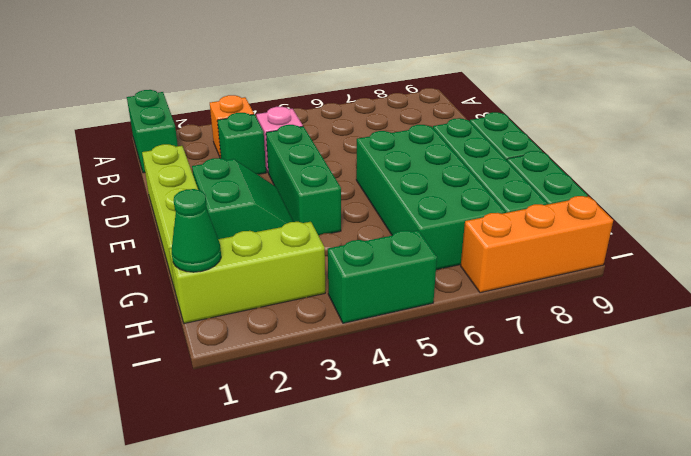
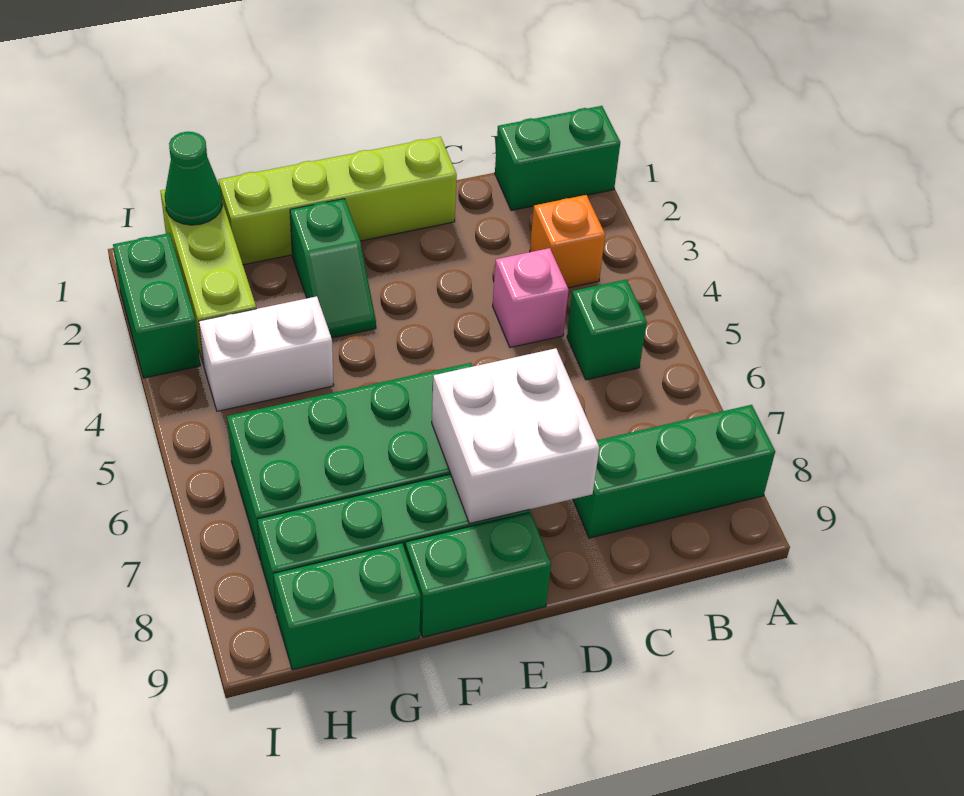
green brick C3 level 1 -> green brick B5 level 1
green brick D4:F4 level 1 -> green brick A8:C8 level 1
none -> white brick D7:E8 level 2
green slope E2:F3 level 1 top 2 -> green slope F2:F3 level 1 top 2
none -> white brick G4:H4 level 1
green brick I4:I5 level 1 -> green brick I2:I3 level 1
orange brick I7:I9 level 1 -> none

